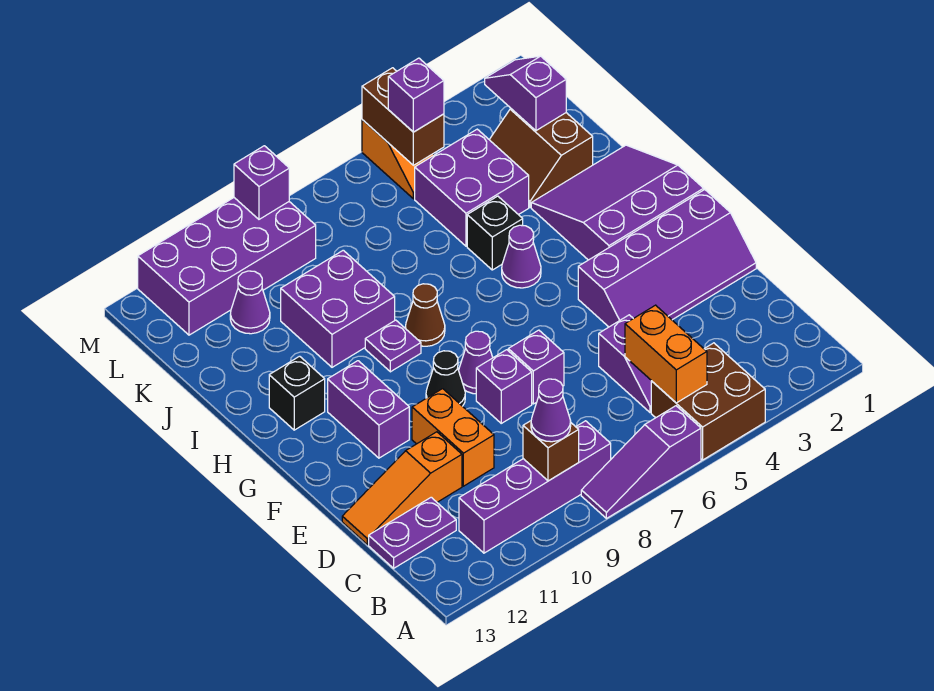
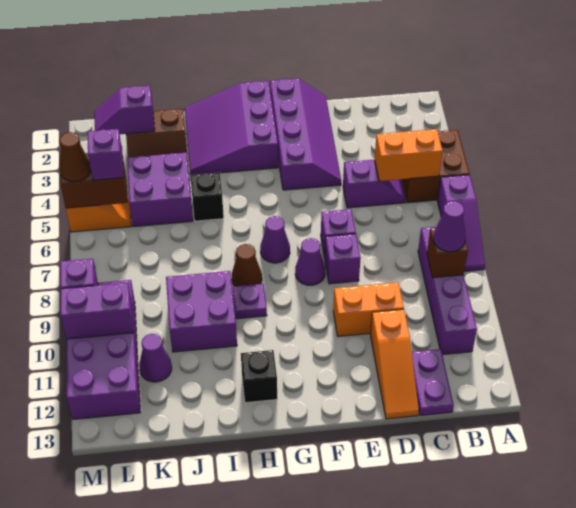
black cone F9 level 1 -> none
purple brick F11:G11 level 1 -> purple brick L10:M10 level 2
purple cone H5 level 1 -> purple cone G7 level 1
none -> brown cone M5 level 3

